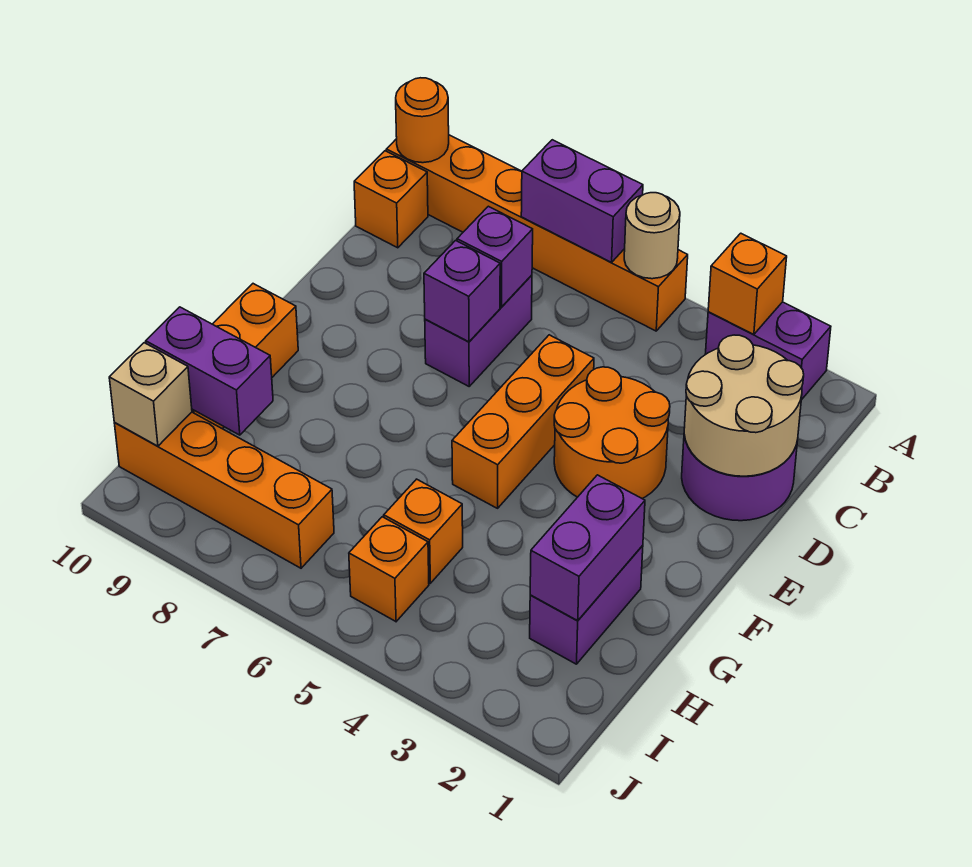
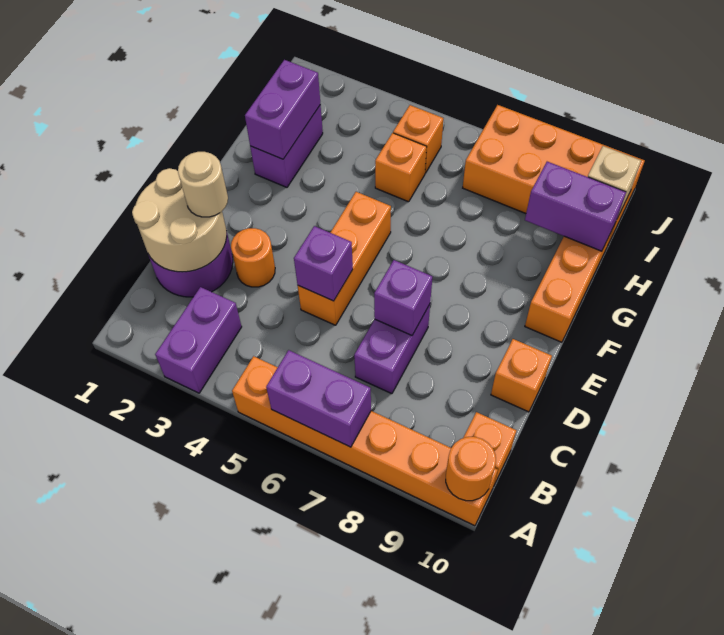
purple brick A2:A3 level 1 -> purple brick A3:B3 level 1
orange brick A3 level 2 -> orange brick D10 level 1
tan round brick A5 level 2 -> tan round brick D2 level 3
purple brick C7 level 2 -> purple brick D5 level 2
orange round brick D3:E4 level 1 -> orange round brick D3 level 1
orange brick I7:I10 level 1 -> orange brick I7:J10 level 1

